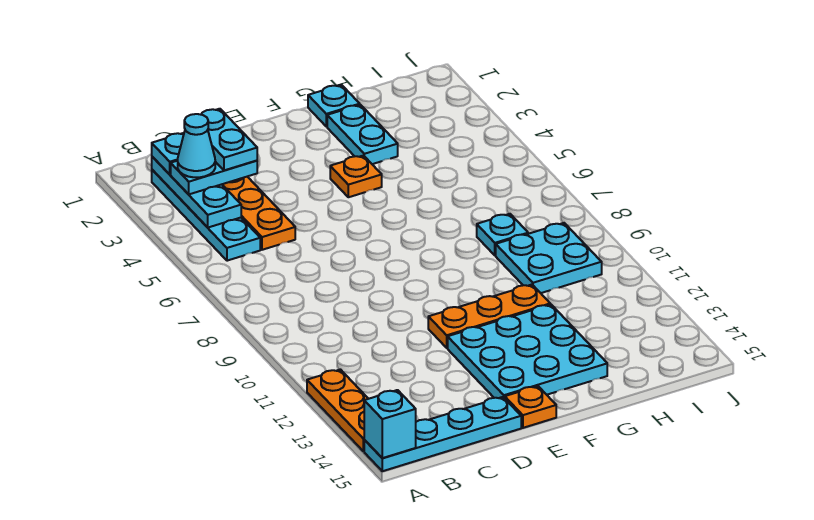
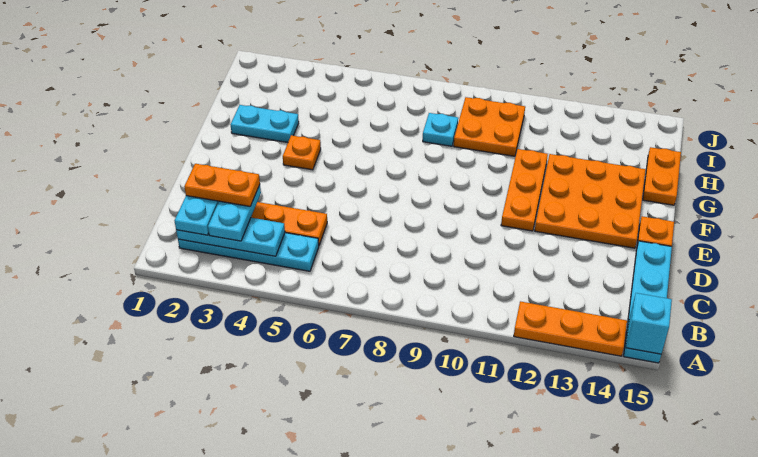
cyan cone B3 level 4 -> none
cyan plate C2:C3 level 4 -> orange plate C2:C3 level 4
cyan plate E12:G14 level 1 -> orange plate E12:G14 level 1
cyan plate G1 level 1 -> none
none -> orange plate G15:H15 level 1
cyan plate H9:I10 level 1 -> orange plate H9:I10 level 1

